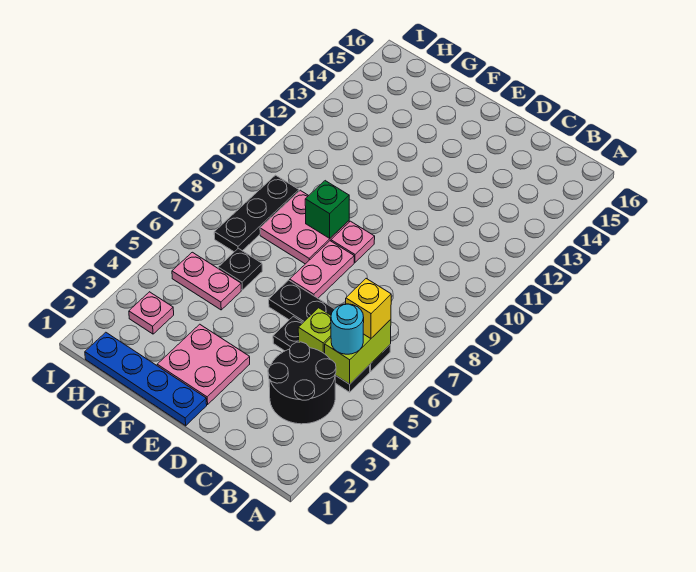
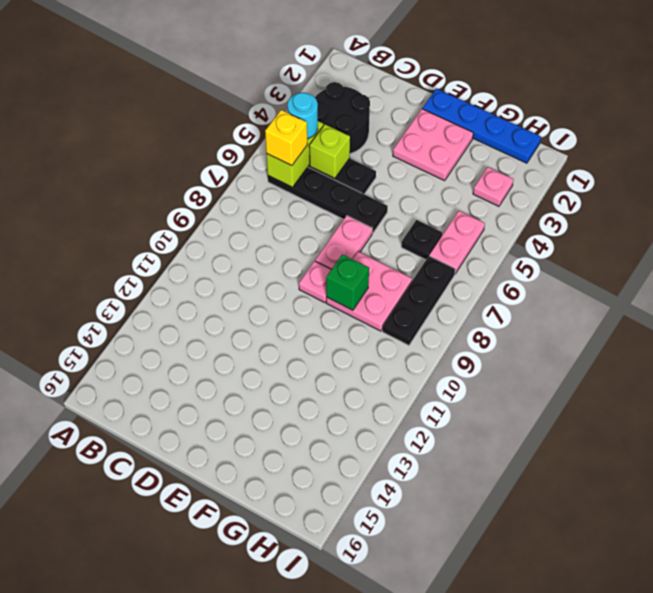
pink plate G5:H5 level 1 -> pink plate H5:H6 level 1

